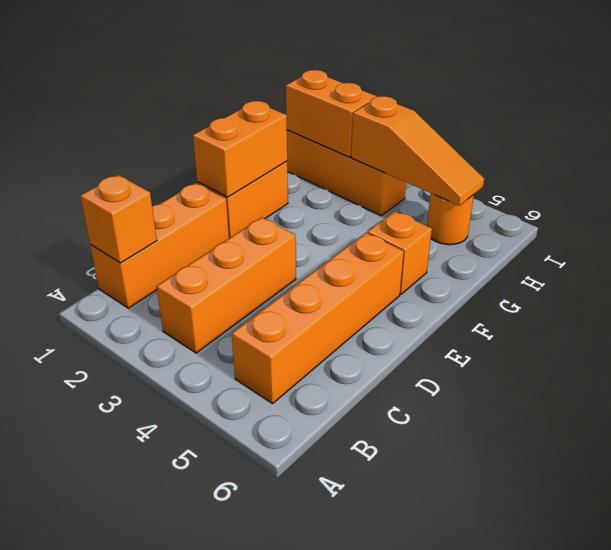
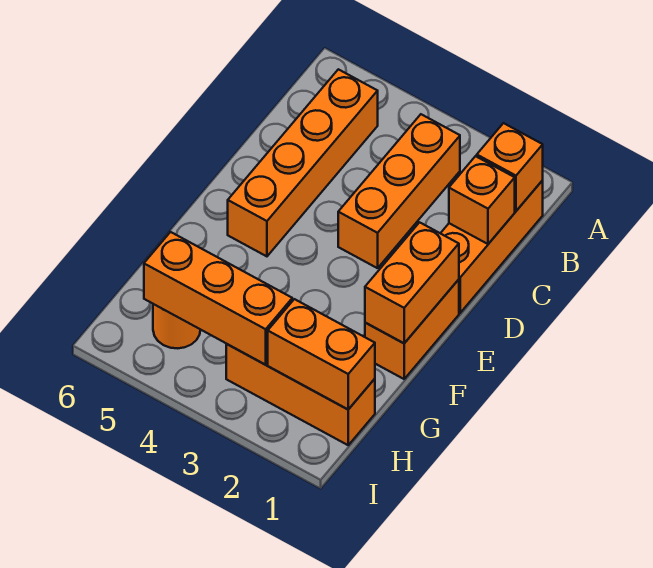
orange brick F5 level 1 -> orange brick C1 level 2
orange slope H3:H5 level 2 top 3 -> orange brick H3:H5 level 2

